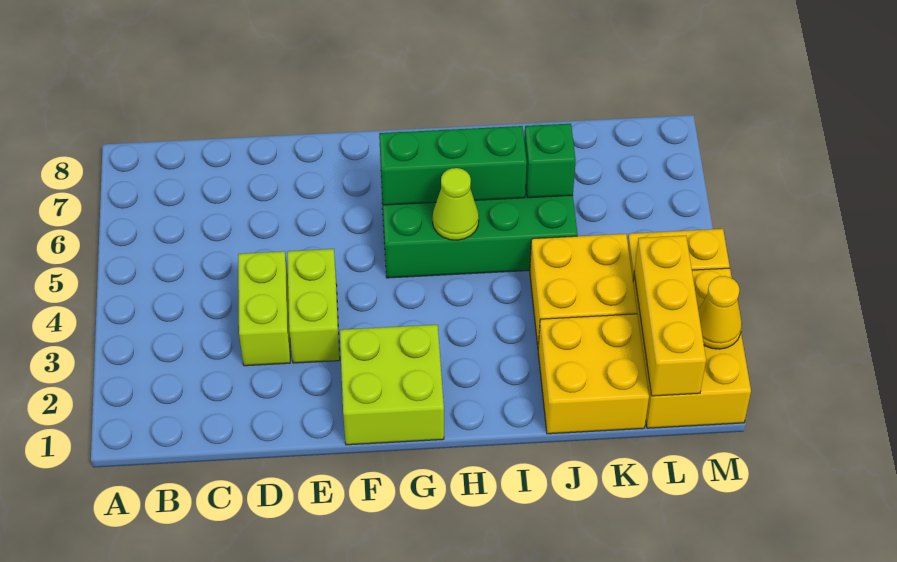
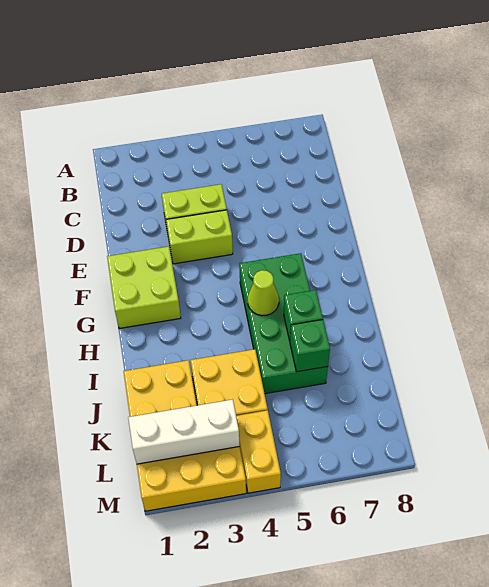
green brick G6:I6 level 2 -> green brick I6 level 2
yellow brick L1:L3 level 2 -> white brick L1:L3 level 2
yellow cone M2 level 2 -> none

